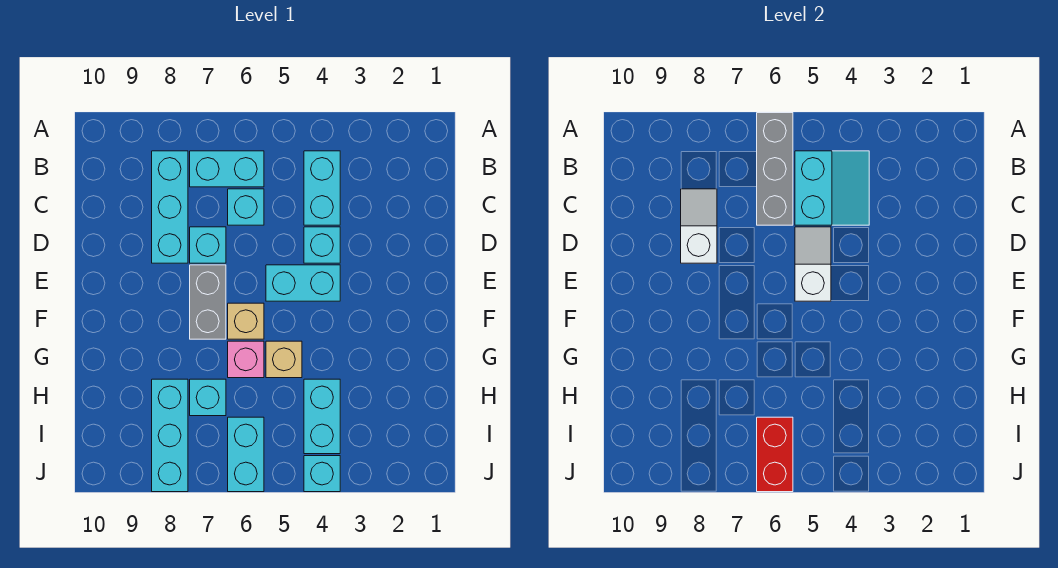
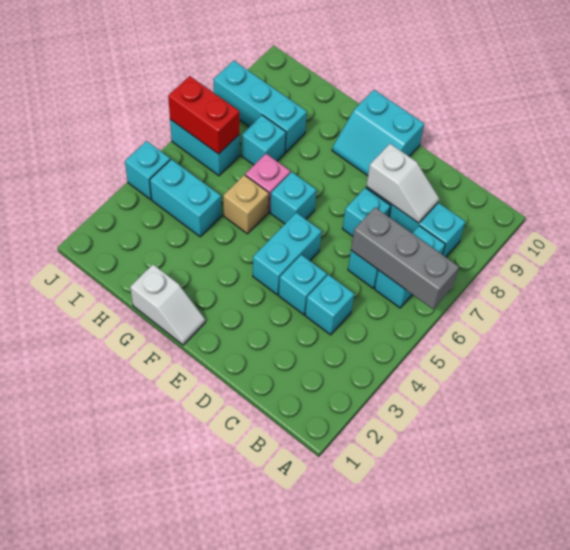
cyan brick B4:C4 level 1 -> cyan brick C4 level 1
cyan slope B4:C5 level 2 top 5 -> cyan slope E9:F10 level 1 top 10
white slope D5:E5 level 2 top E -> white slope F1:G1 level 1 top G
grey brick E7:F7 level 1 -> none
tan brick F6 level 1 -> cyan brick F6 level 1

